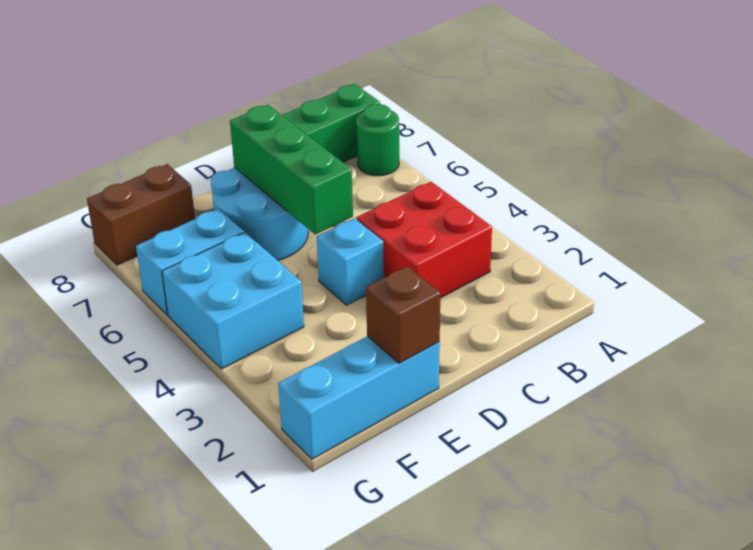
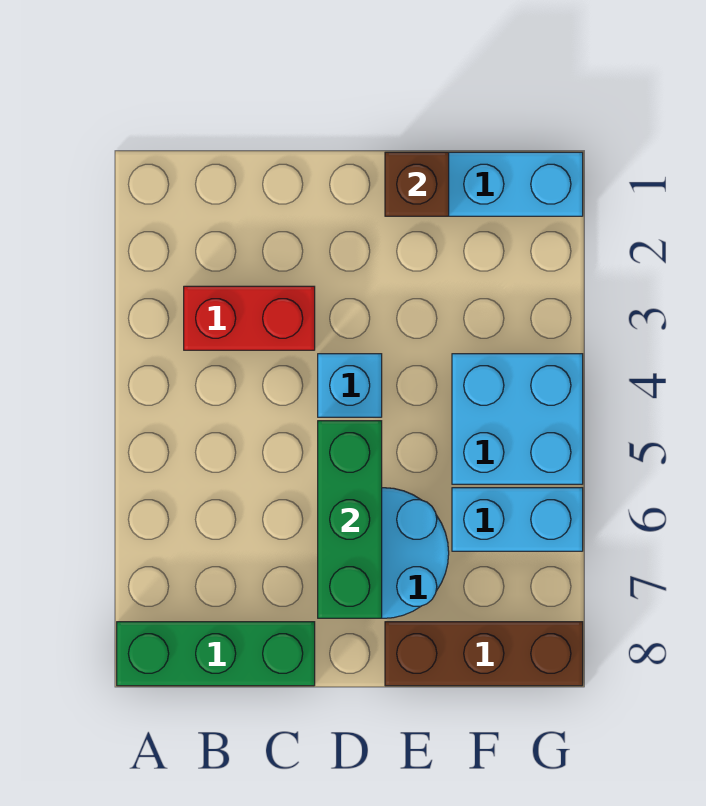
green round brick A7 level 1 -> none
red brick B3:C4 level 1 -> red brick B3:C3 level 1
brown brick F8:G8 level 1 -> brown brick E8:G8 level 1

